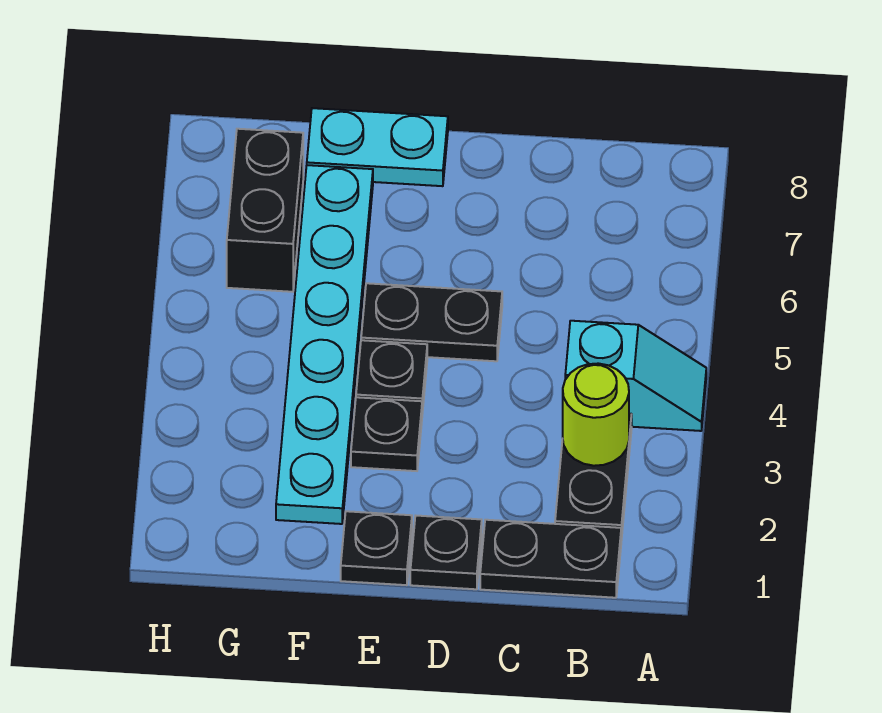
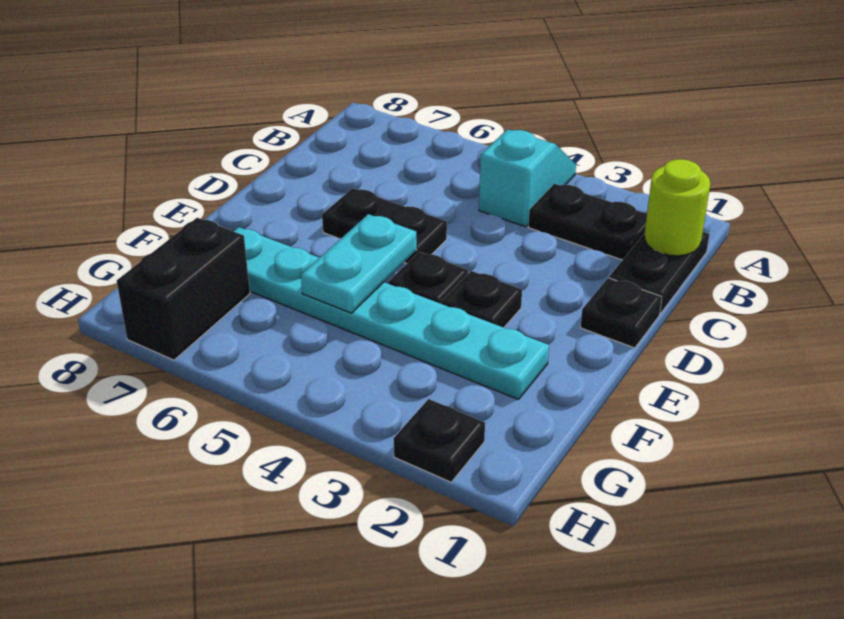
lime round brick B3 level 2 -> lime round brick B1 level 2
black plate D5:E5 level 1 -> black plate D5:D6 level 1
black plate E1 level 1 -> black plate H2 level 1
cyan plate E8:F8 level 1 -> cyan plate E5:F5 level 2
black brick G6:G7 level 1 -> black brick G7:H7 level 1

